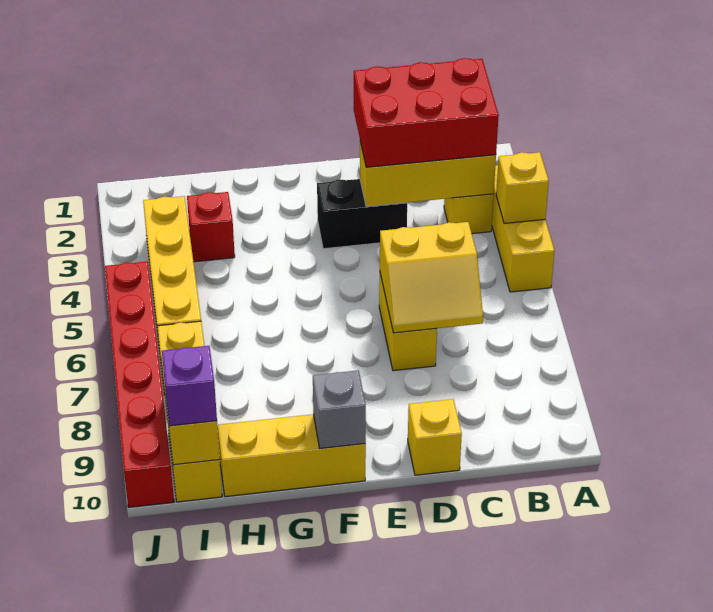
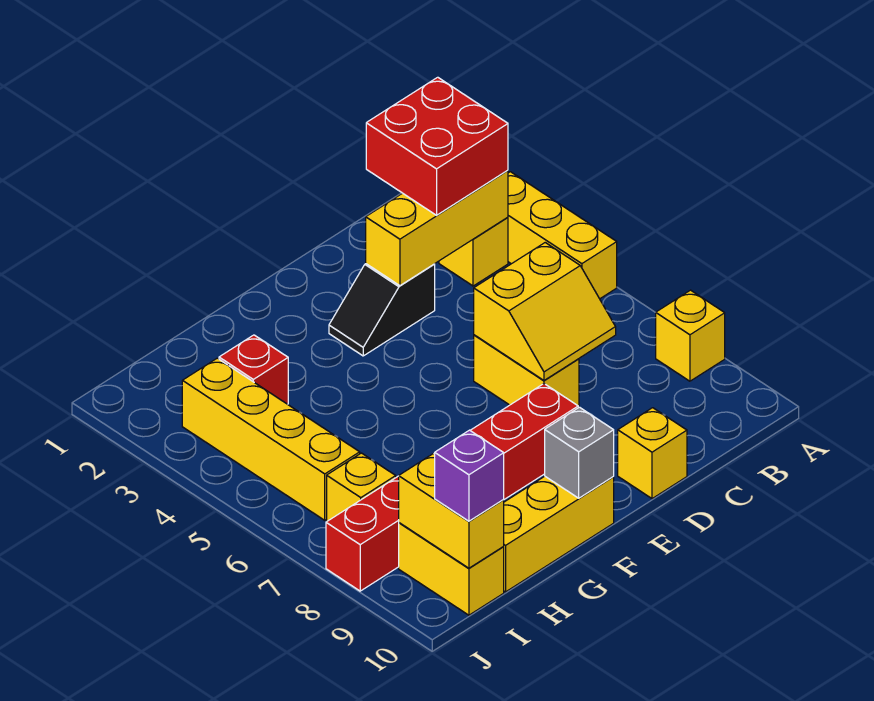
yellow brick A4 level 2 -> yellow brick A8 level 1
red brick B2:D3 level 3 -> red brick B2:C3 level 3
black brick D3:E3 level 1 -> black slope D3:E3 level 1 top D
red brick J5:J10 level 1 -> red brick E8:J8 level 1

